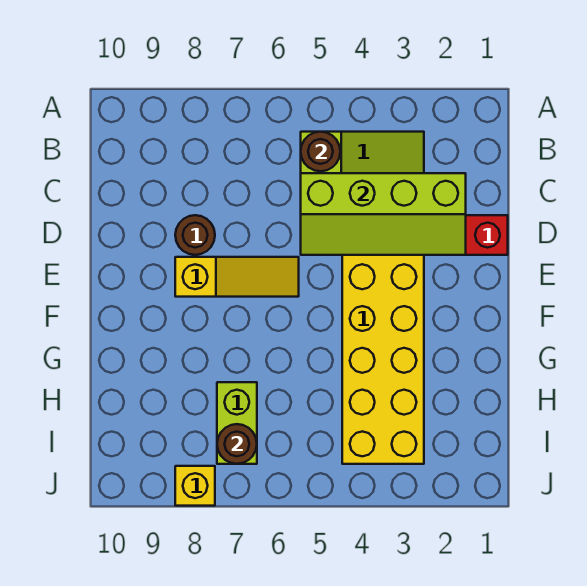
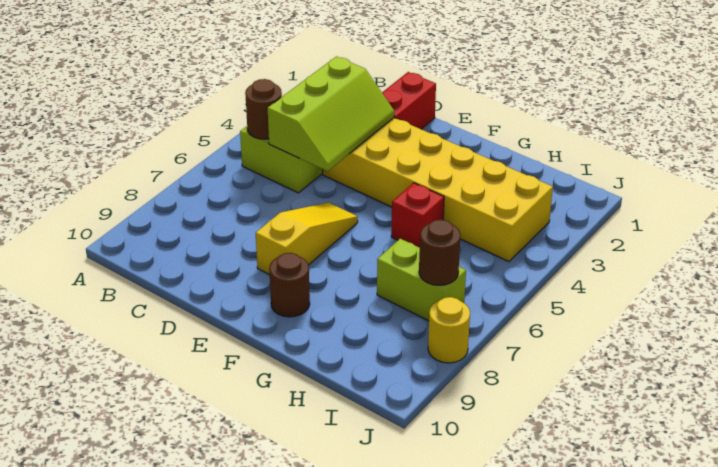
lime slope C2:D5 level 2 top C -> lime slope C3:D5 level 2 top C
brown round brick D8 level 1 -> brown round brick F9 level 1
none -> red brick G5 level 1
yellow brick J8 level 1 -> yellow round brick J8 level 1

